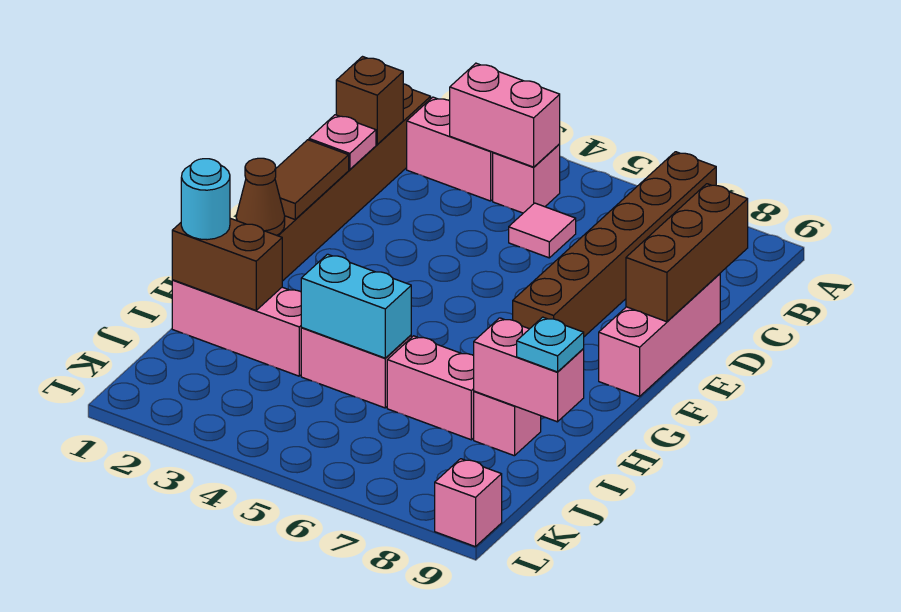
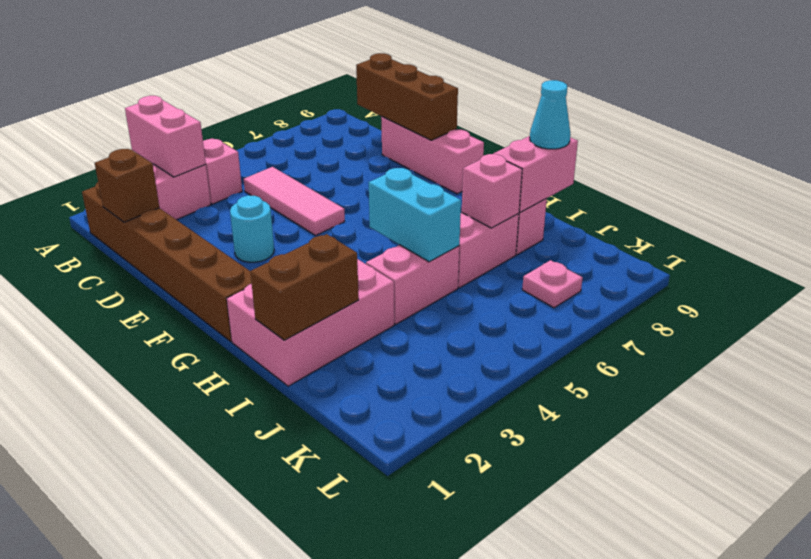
brown brick A7:F7 level 1 -> none
pink brick B3:B4 level 2 -> pink brick A3:B3 level 2
pink tile C5 level 1 -> pink tile C5:E5 level 1
pink plate D1 level 2 -> pink plate K7 level 1
brown tile E1:F1 level 2 -> none
brown cone G1 level 2 -> none
pink brick I1:I3 level 1 -> pink brick H1:I3 level 1
cyan round brick I1 level 3 -> cyan round brick E3 level 1
cyan brick I4:I5 level 2 -> cyan brick H5:I5 level 2
cyan plate I9 level 3 -> cyan cone I9 level 3
pink brick L9 level 1 -> pink brick I7 level 2

